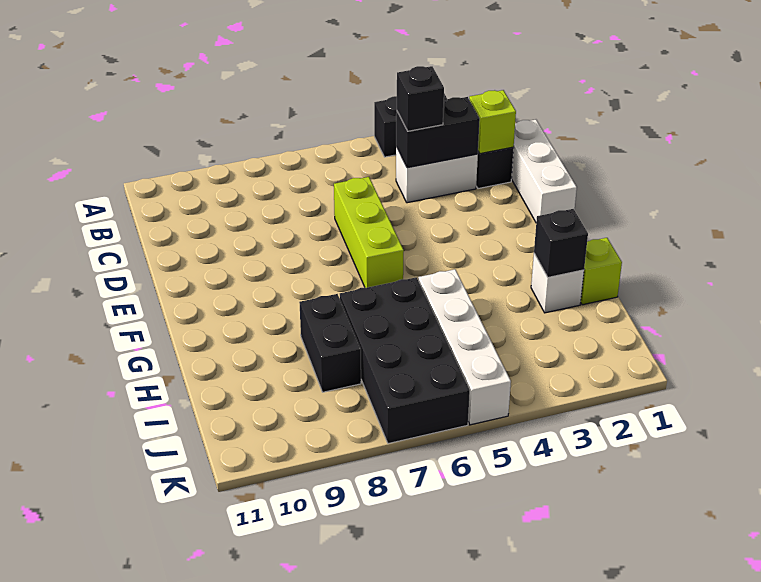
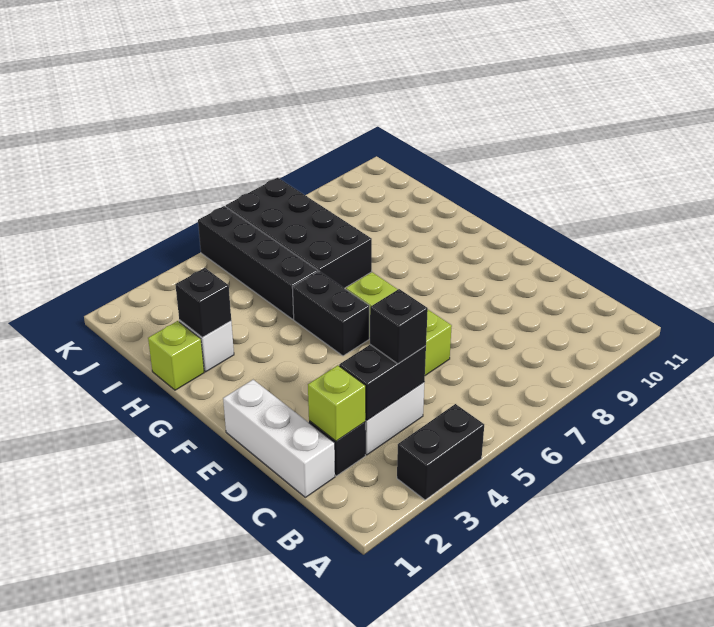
white brick H5:K5 level 1 -> black brick H5:K5 level 1
black brick H8:I8 level 1 -> black brick F5:G5 level 1

